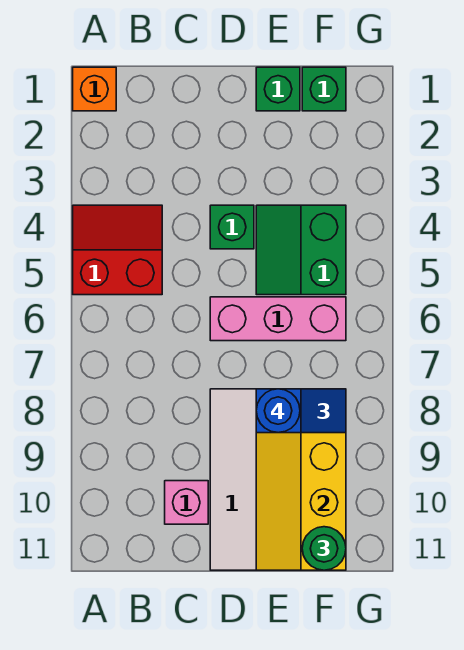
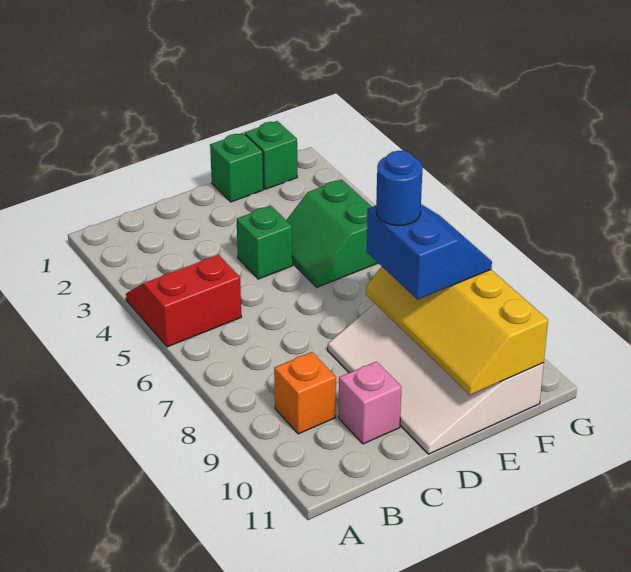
orange brick A1 level 1 -> orange brick B9 level 1
pink brick D6:F6 level 1 -> none
blue slope E8:F8 level 3 top E -> blue slope E8:F9 level 3 top E
green round brick F11 level 3 -> none

